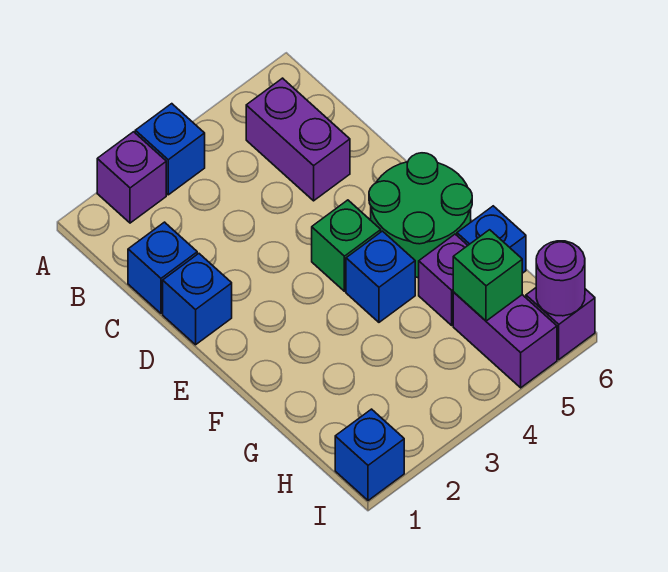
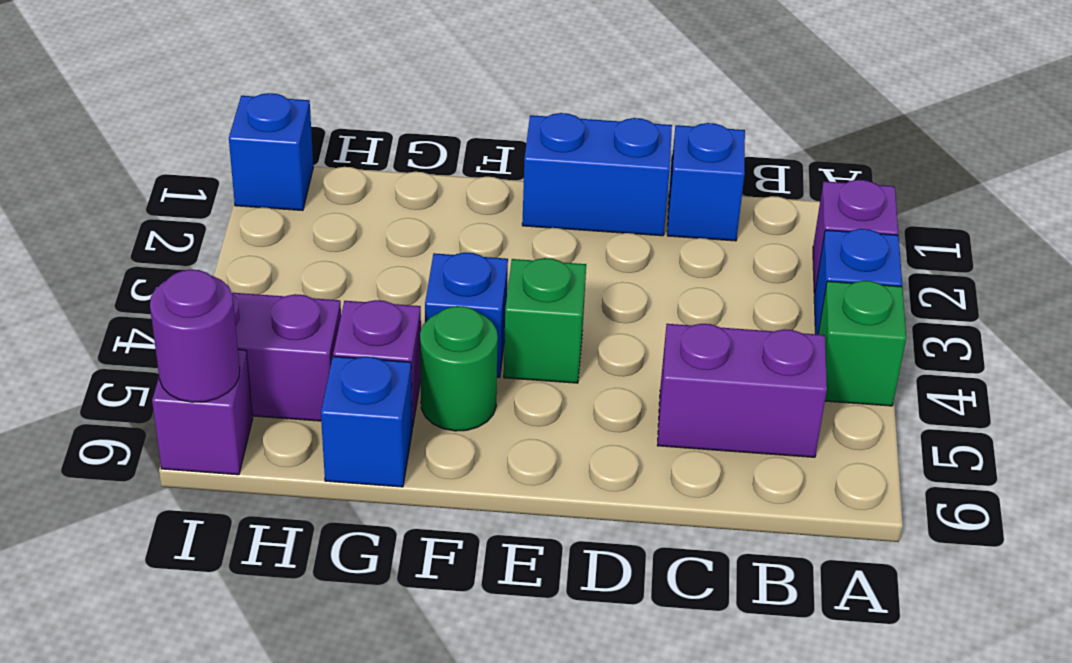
blue brick D1 level 1 -> blue brick D1:E1 level 1
green round brick E5:F6 level 1 -> green round brick F5 level 1
green brick H5 level 2 -> green brick A4 level 1

